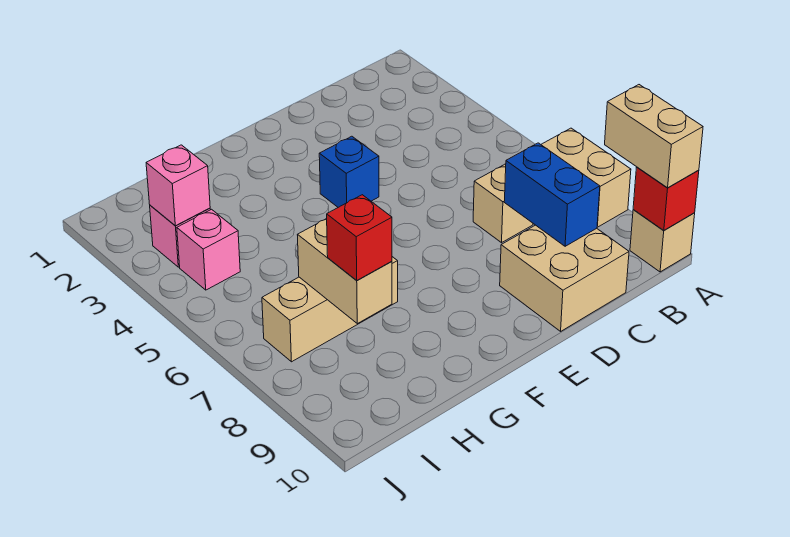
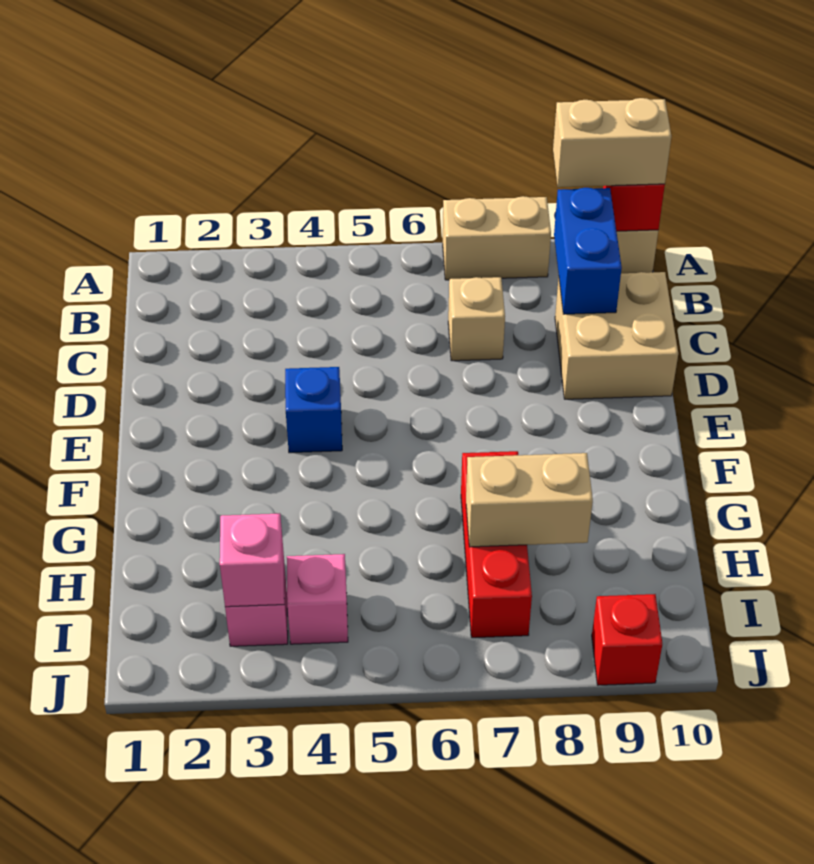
blue brick C8:C9 level 2 -> blue brick B9:C9 level 2
tan brick G7:I7 level 1 -> red brick G7:I7 level 1
red brick H8 level 3 -> red brick J9 level 1

